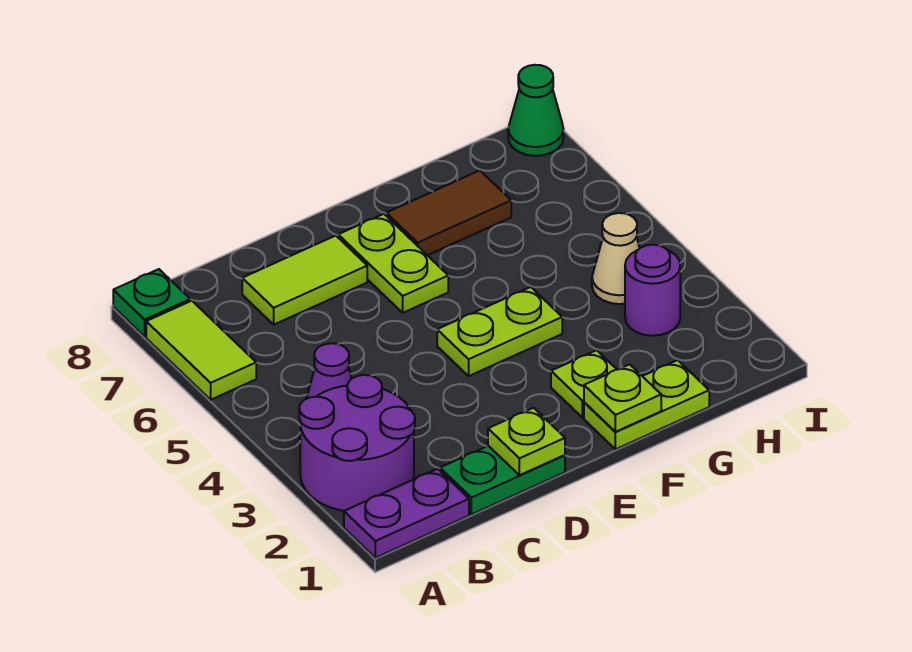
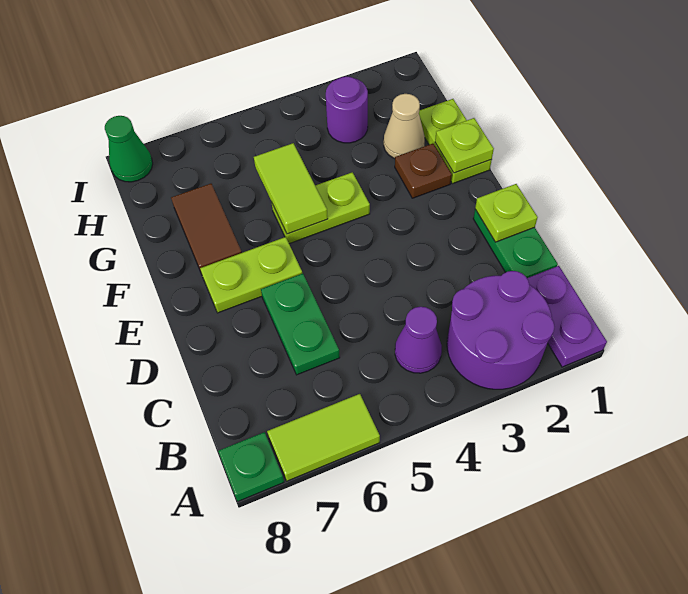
none -> green plate C6:D6 level 1
lime tile C7:D7 level 1 -> lime tile F5:G5 level 2
lime plate E4:F4 level 1 -> lime plate F4:F5 level 1
lime plate F2 level 1 -> brown plate F2 level 1
tan cone H4 level 1 -> tan cone G2 level 1

